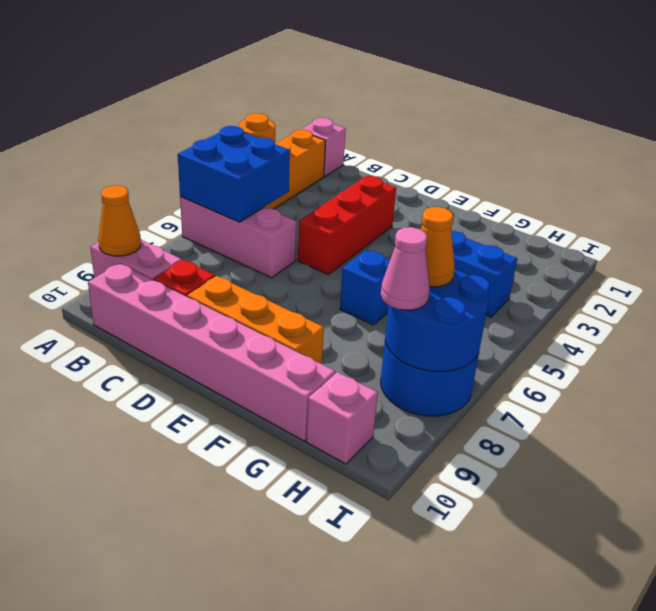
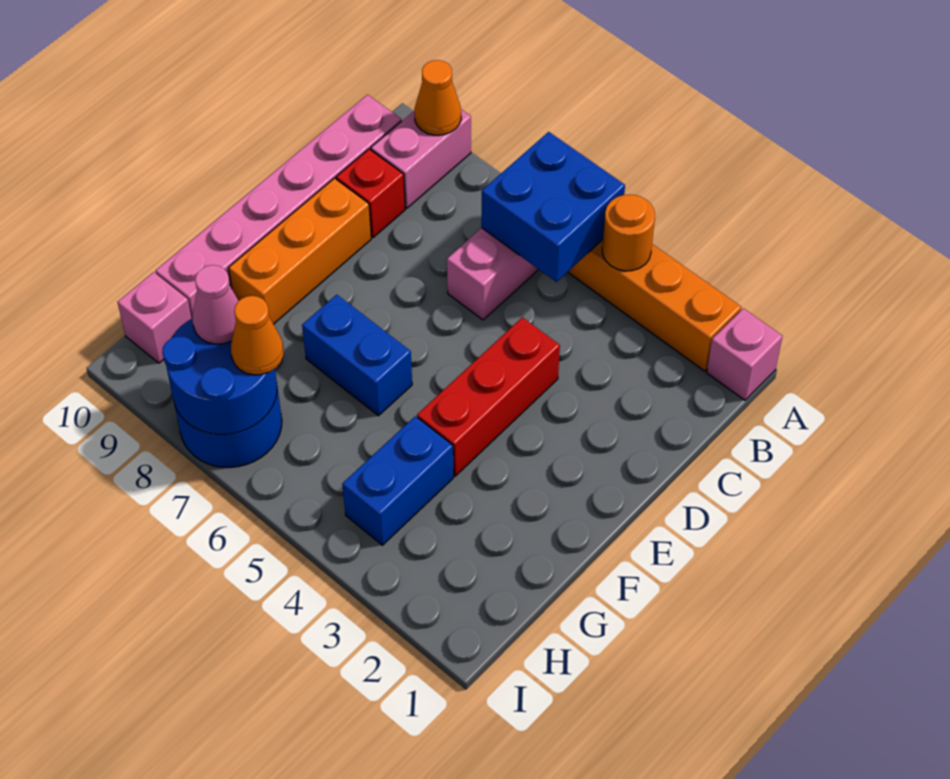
red brick D3:D5 level 1 -> red brick D4:F4 level 1
blue brick F6 level 1 -> blue brick F6:F7 level 1

